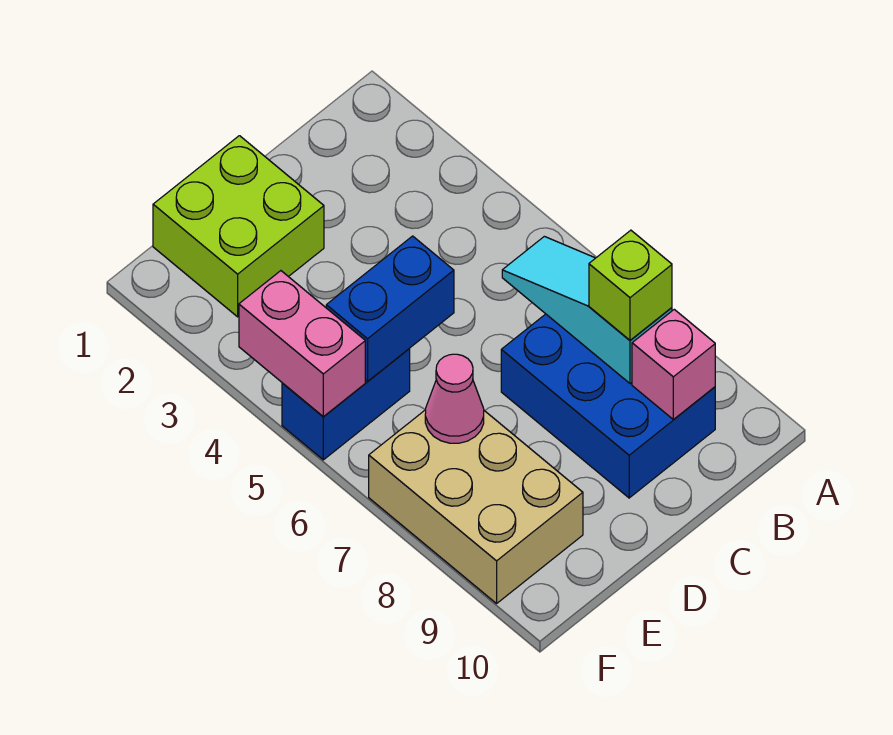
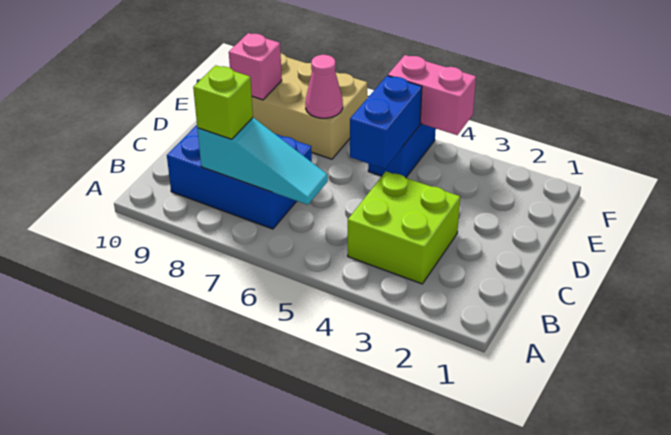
pink brick B9 level 2 -> pink brick E9 level 2
lime brick D1:E2 level 1 -> lime brick B3:C4 level 1

